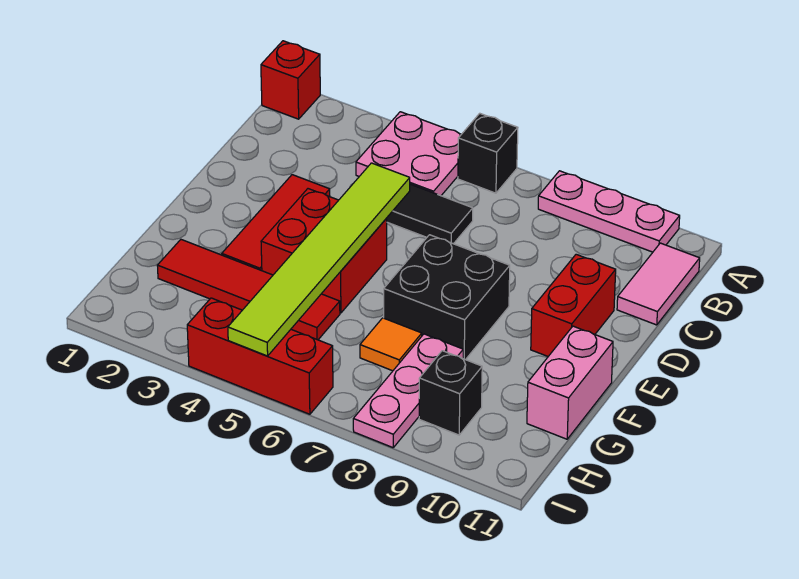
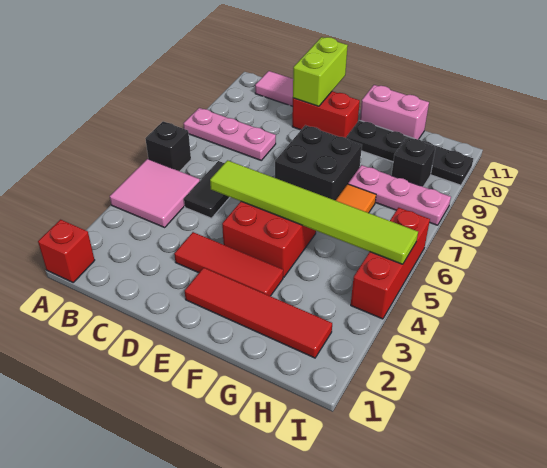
pink plate A4:B5 level 1 -> pink tile A4:B5 level 1
pink plate A8:A10 level 1 -> pink plate A8:C8 level 1
none -> lime brick D10:D11 level 2
none -> black plate F10:I10 level 1
red tile G2:G5 level 1 -> red tile E2:H2 level 1

